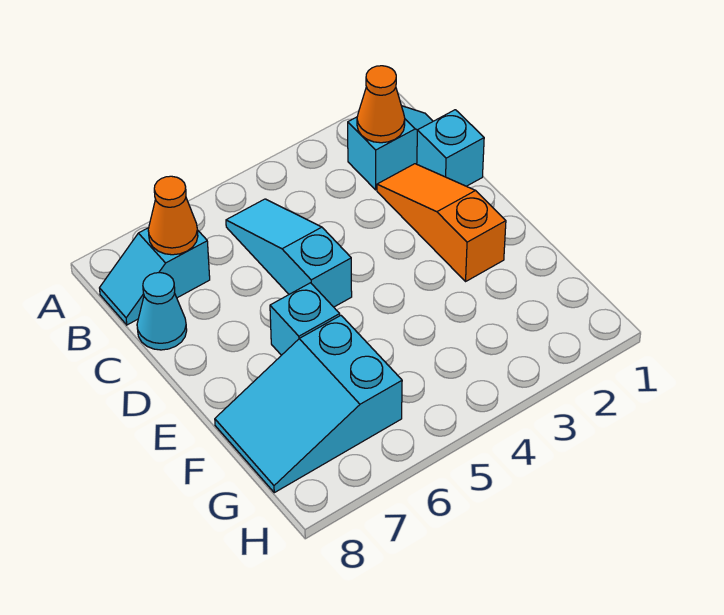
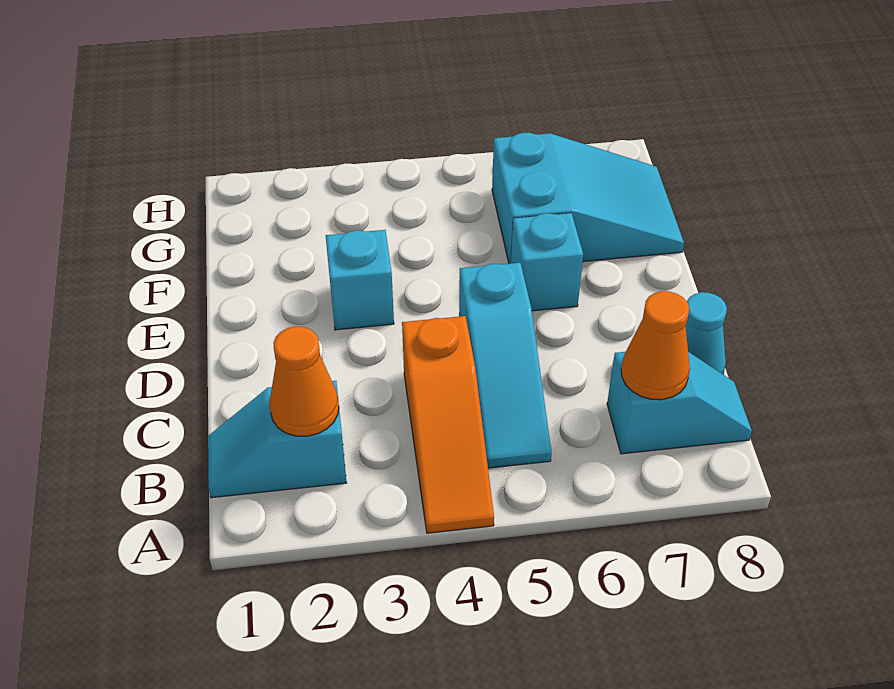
cyan brick C1 level 1 -> cyan brick E3 level 1
orange slope C2:E2 level 1 top E -> orange slope A4:C4 level 1 top C

